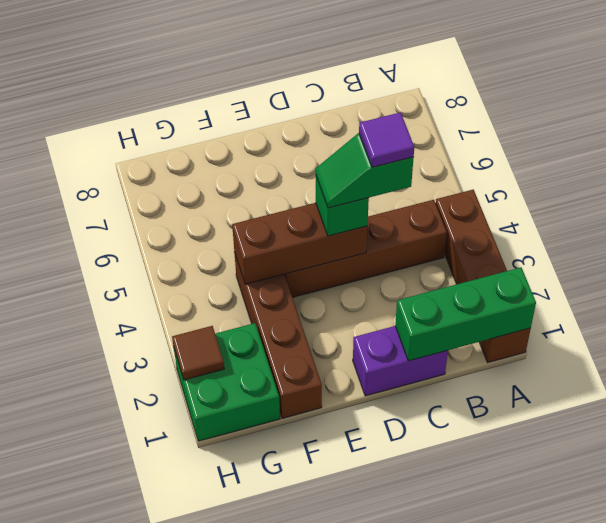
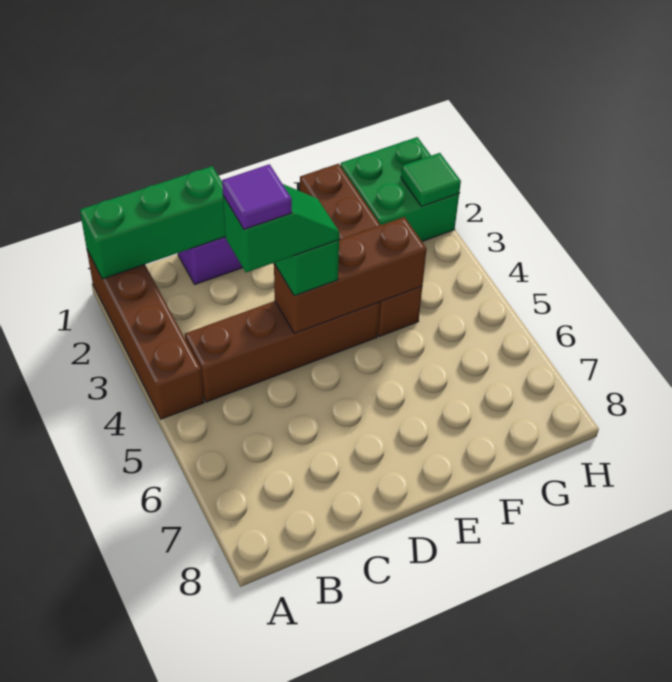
brown tile H2 level 2 -> green tile H2 level 2

